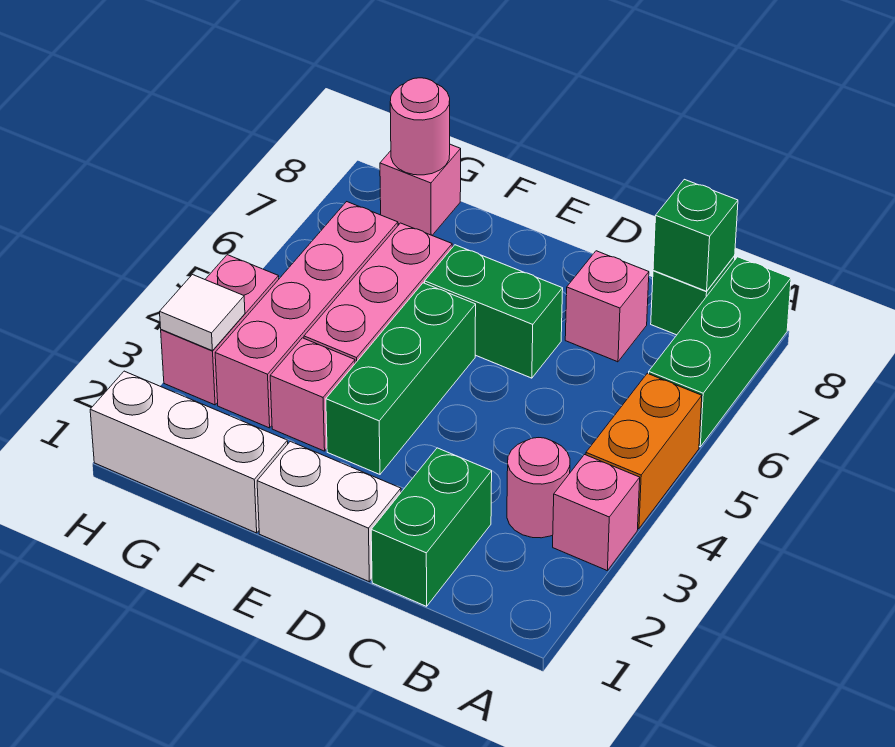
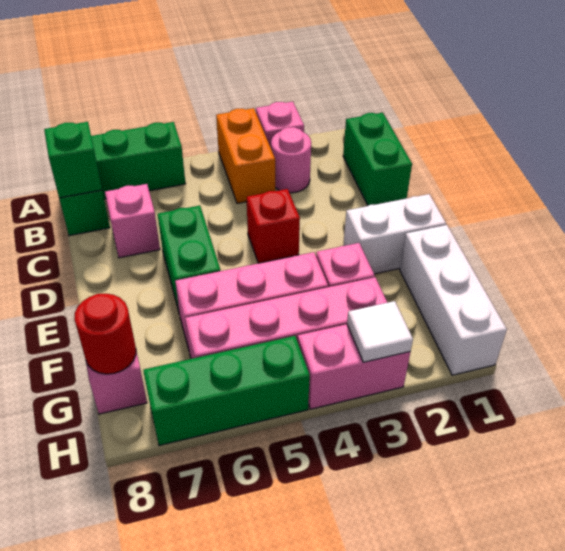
orange brick A4:A5 level 1 -> orange brick A4:B4 level 1
green brick C1:C2 level 1 -> green brick B1:C1 level 1
white brick D1:E1 level 1 -> white brick E1:E2 level 1
none -> red brick D4 level 1
green brick E3:E5 level 1 -> green brick H5:H7 level 1
pink round brick G8 level 2 -> red round brick G8 level 2

